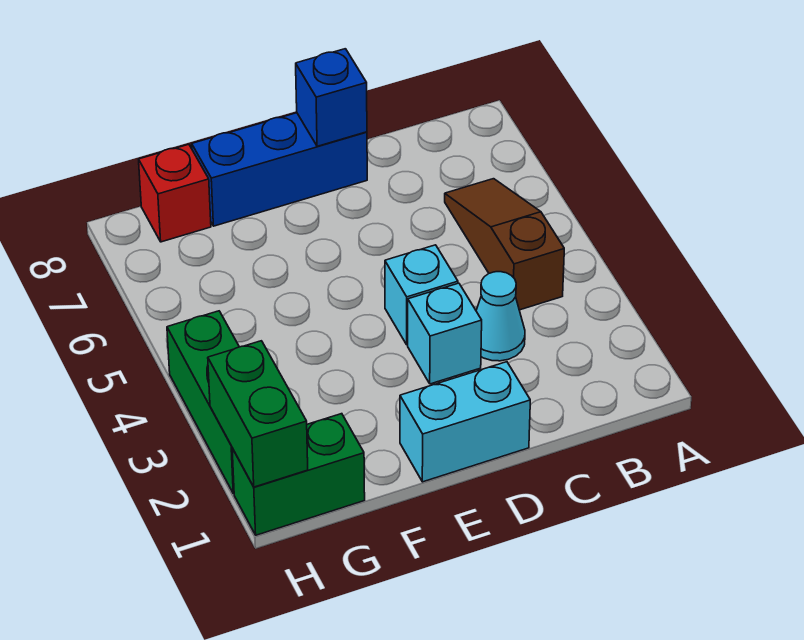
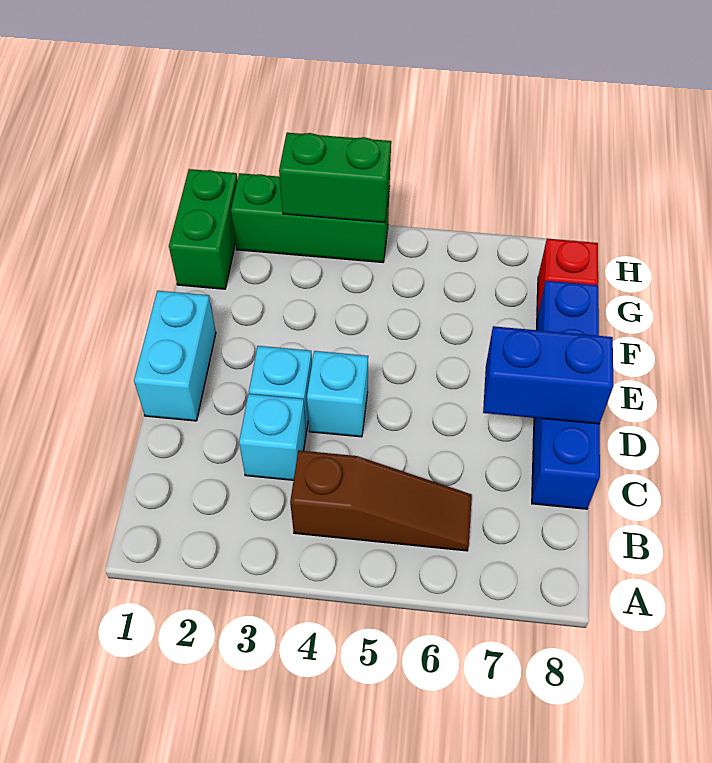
cyan cone C3 level 1 -> cyan brick C3 level 1
blue brick D8:F8 level 1 -> blue brick C8:F8 level 1
blue brick D8 level 2 -> blue brick D7:D8 level 2
green brick H1:H2 level 2 -> green brick H3:H4 level 2

